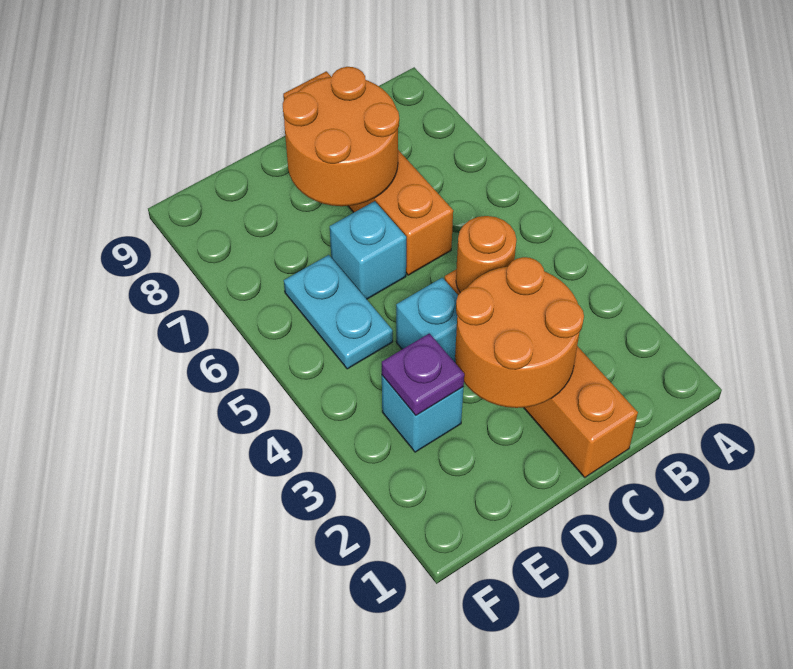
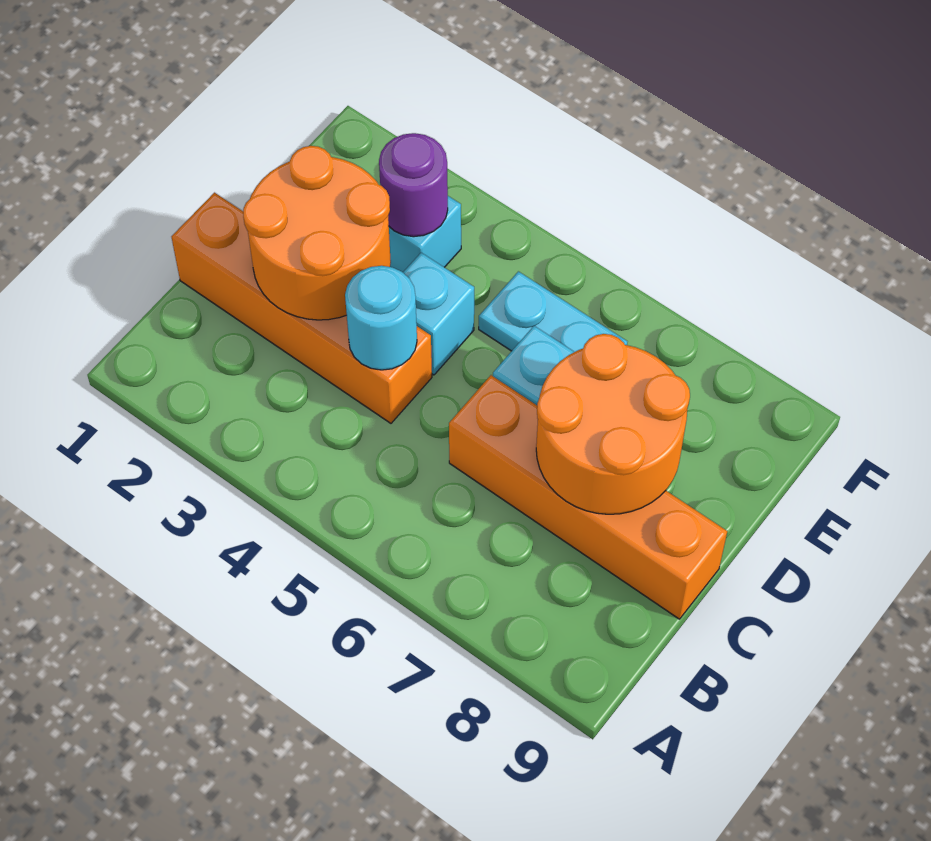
orange round brick C4 level 2 -> cyan round brick C4 level 2
purple plate E3 level 2 -> purple round brick E3 level 2

